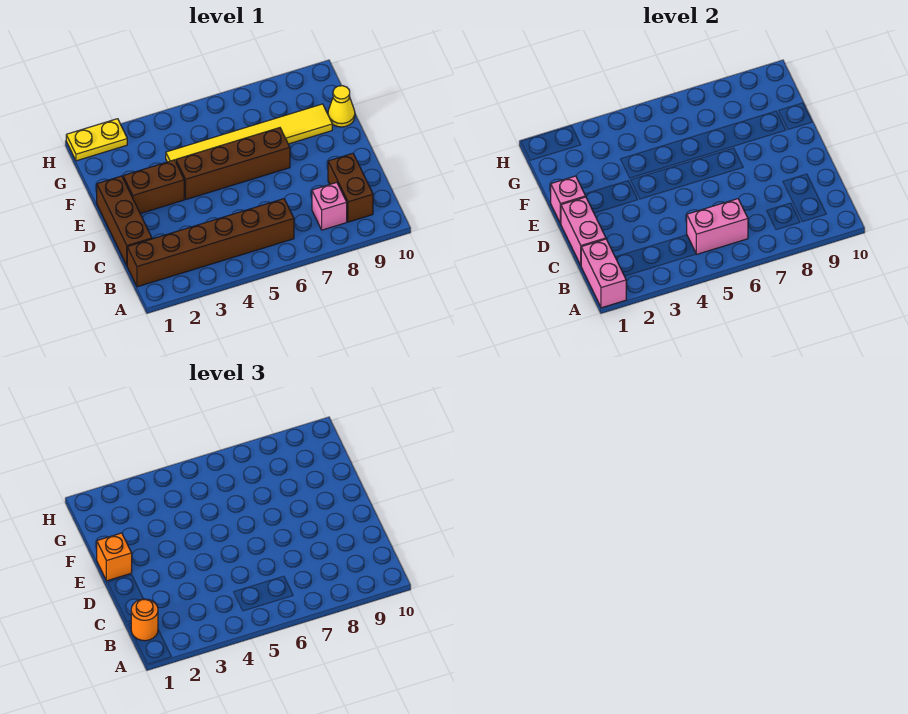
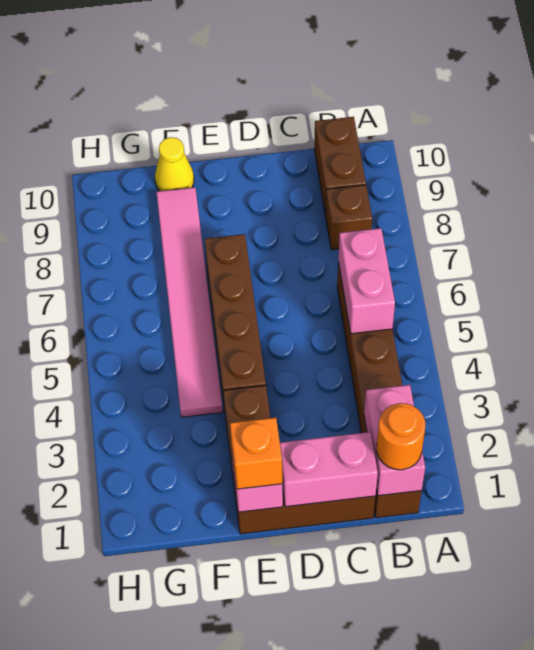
pink brick A1:B1 level 2 -> pink brick B1:B2 level 2
pink brick B8 level 1 -> brown brick B8 level 1
brown brick B9:C9 level 1 -> brown brick B9:B10 level 1
yellow tile F4:F9 level 1 -> pink tile F4:F9 level 1
yellow plate H1:H2 level 1 -> none

